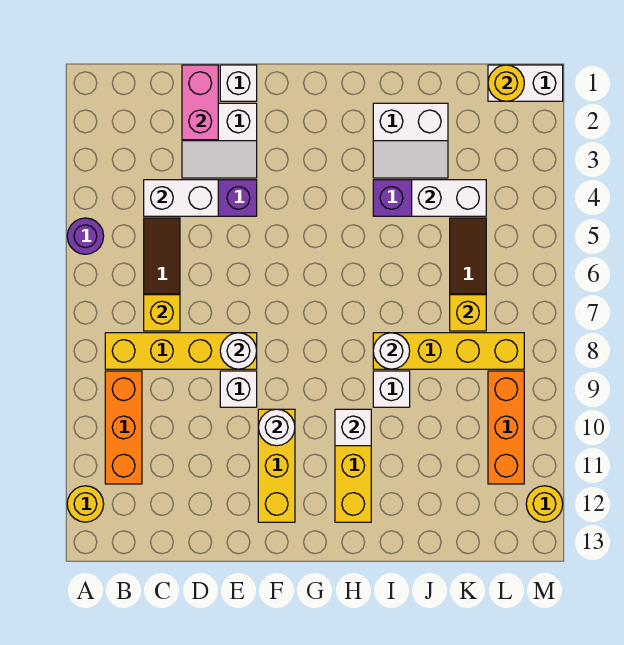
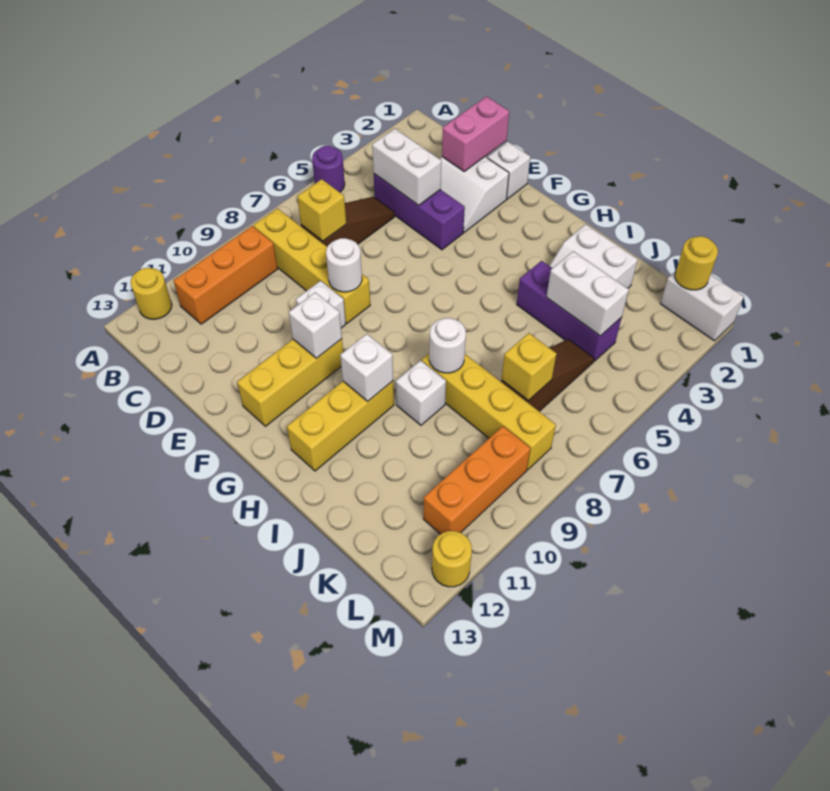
white round brick F10 level 2 -> white brick F10 level 2

